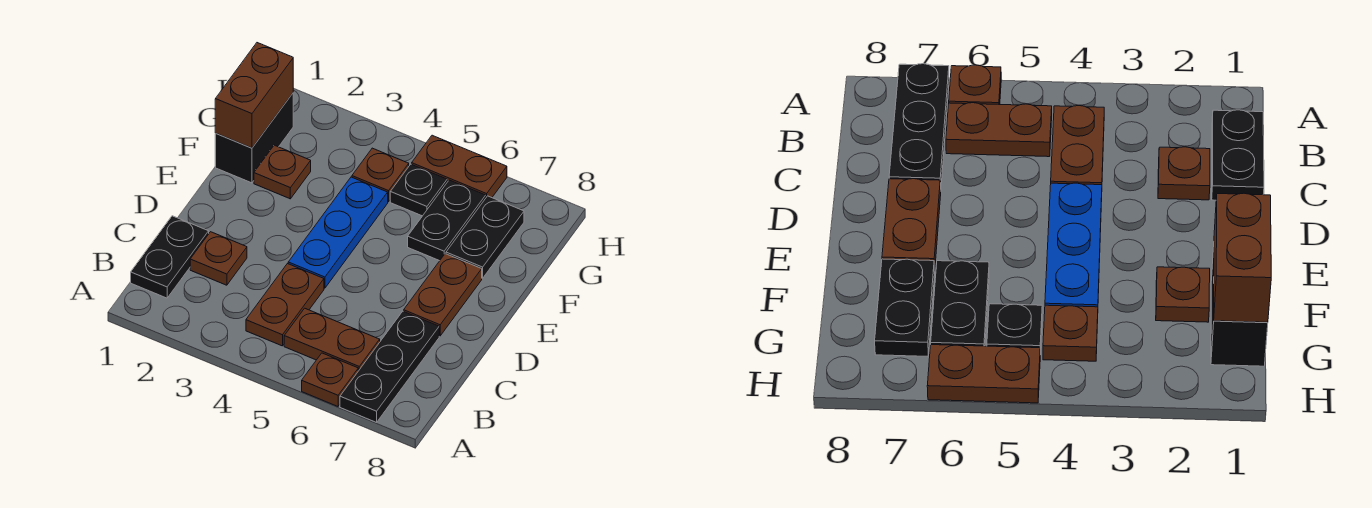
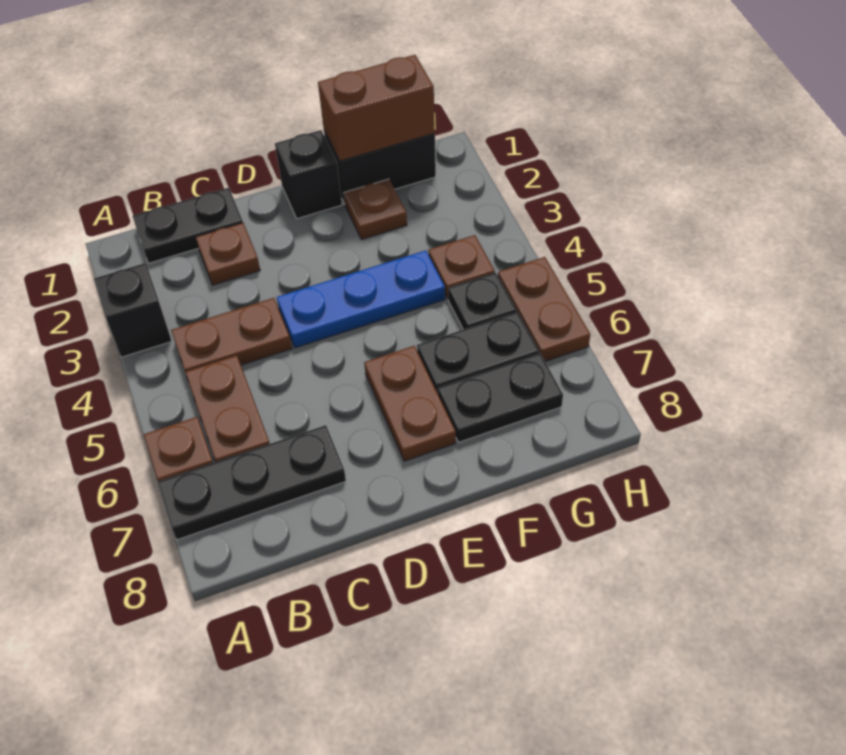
none -> black brick A3 level 1
brown plate D7:E7 level 1 -> brown plate E6:E7 level 1
none -> black brick E1 level 1

